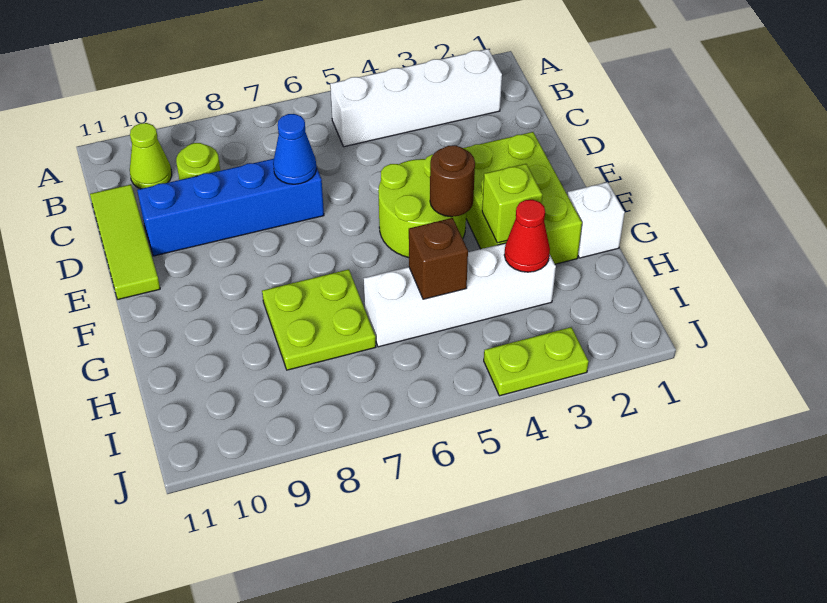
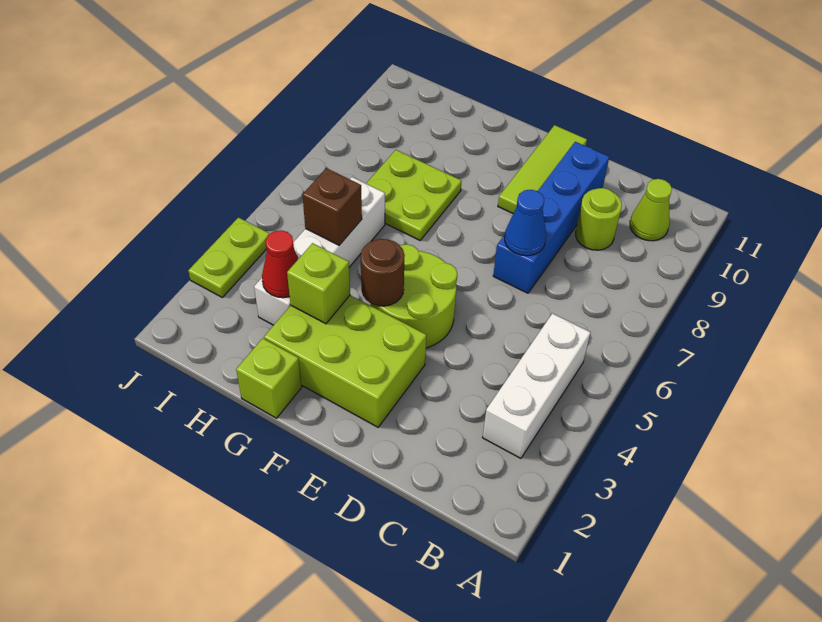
white brick B2:B5 level 1 -> white brick B3:B5 level 1
lime tile C11:E11 level 1 -> lime tile E9:E11 level 1
white brick G1 level 1 -> lime brick G1 level 1

